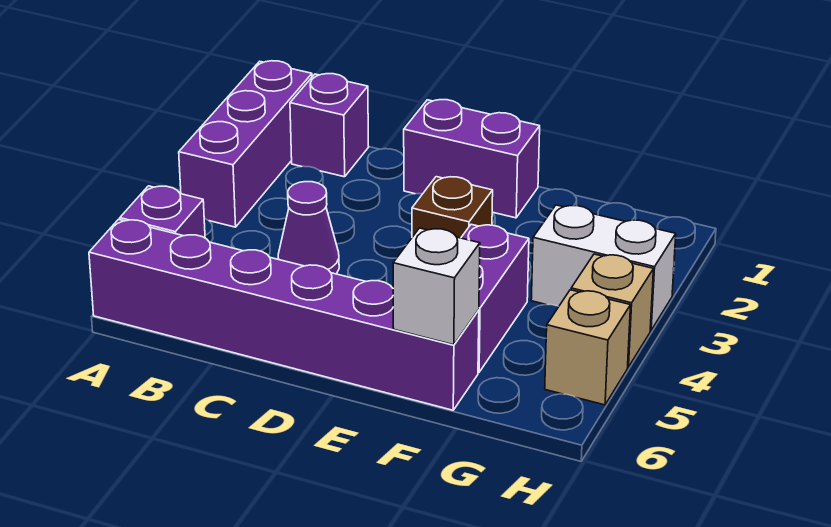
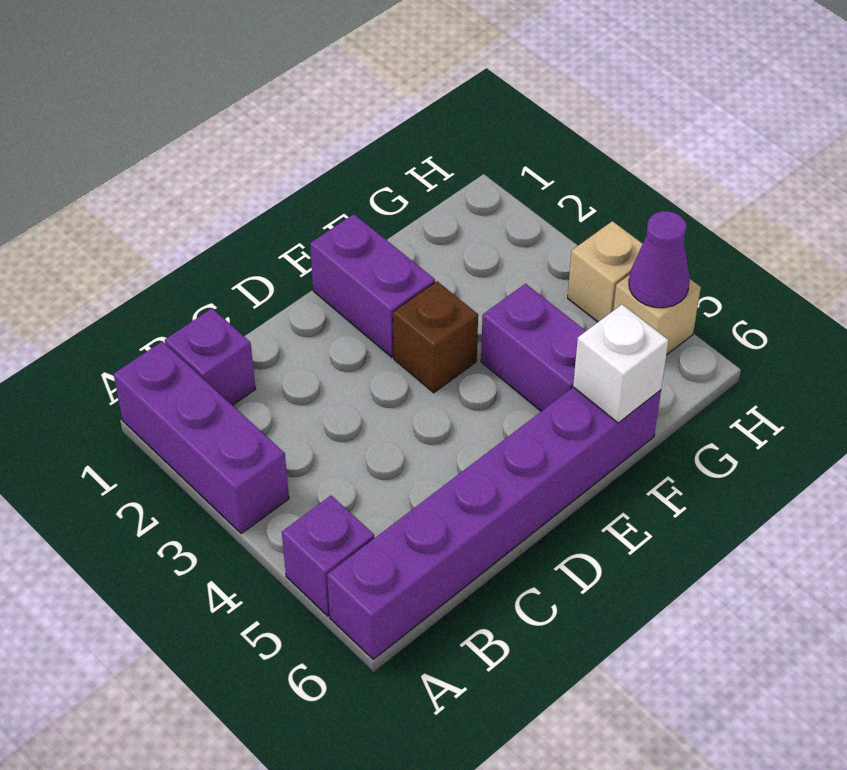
purple cone C4 level 1 -> purple cone H5 level 2
purple brick D1:E1 level 1 -> purple brick E1:E2 level 1
white brick G3:H3 level 1 -> none

